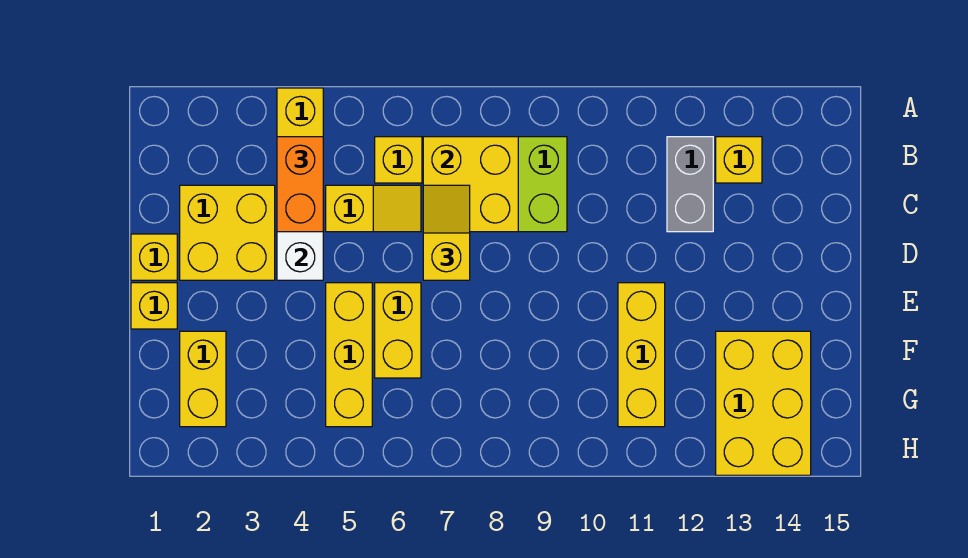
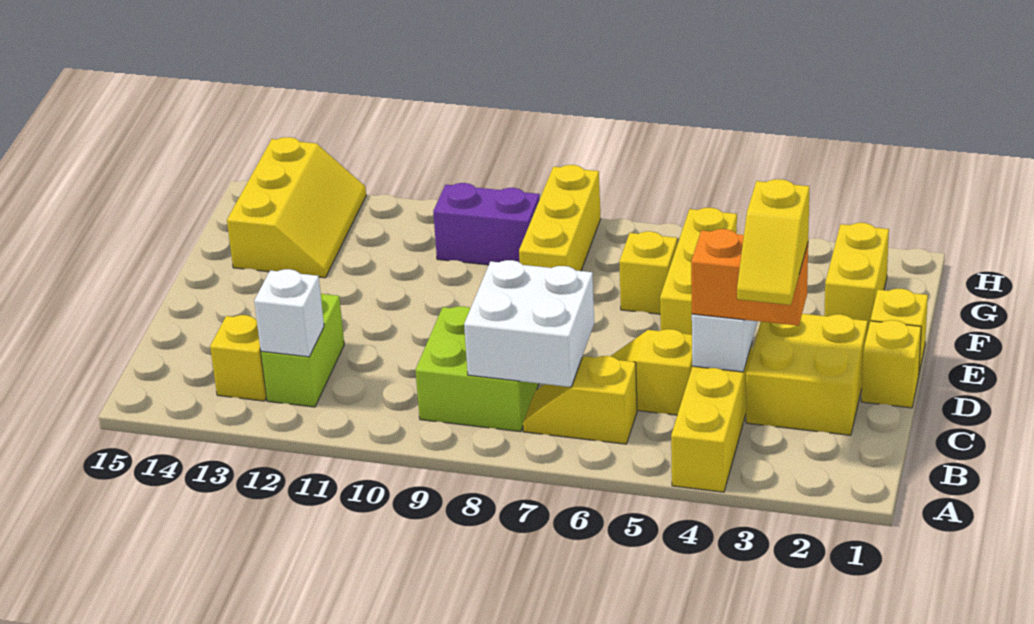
orange brick B4:C4 level 3 -> orange brick C3:C4 level 3
yellow brick B7:C8 level 2 -> white brick B7:C8 level 2
grey brick B12:C12 level 1 -> lime brick B12:C12 level 1
none -> white brick B12 level 2
yellow slope C7:D7 level 3 top D -> yellow slope B3:C3 level 4 top C
yellow brick E6:F6 level 1 -> yellow brick F6 level 1
yellow brick E11:G11 level 1 -> yellow brick F8:H8 level 1
yellow brick F13:H14 level 1 -> yellow slope F13:H14 level 1 top 14
none -> purple brick G9:G10 level 1

